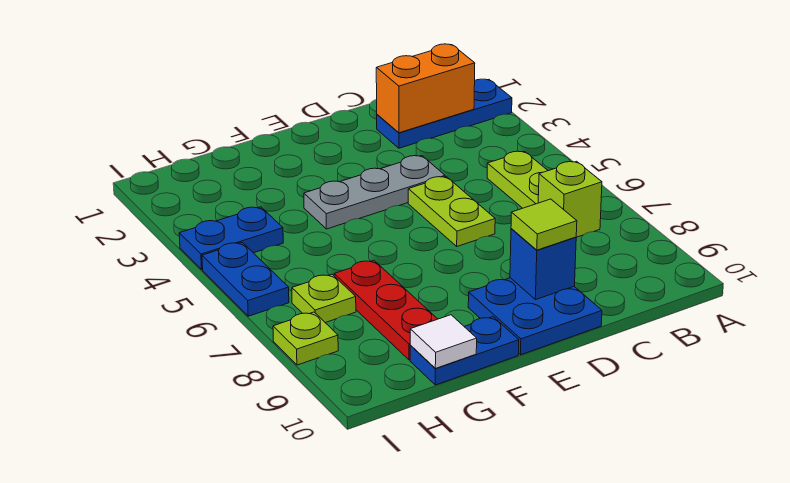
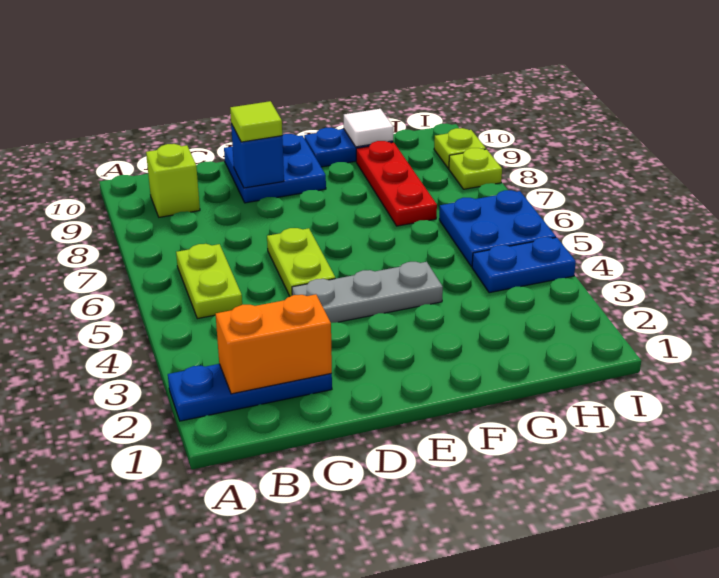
lime brick B7 level 1 -> lime brick B9 level 1
lime plate H7 level 1 -> lime plate I9 level 1
blue plate I5:I6 level 1 -> blue plate H5:I6 level 1

